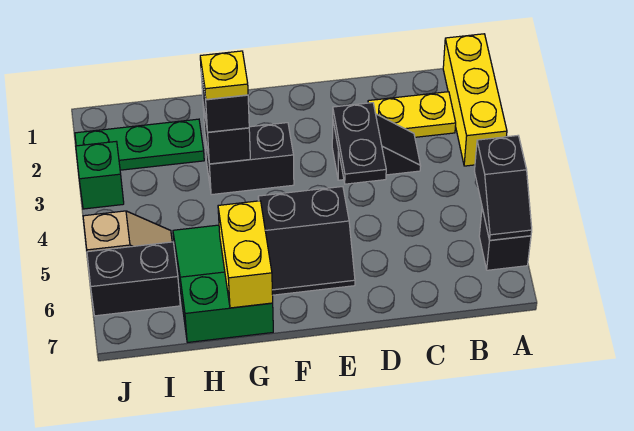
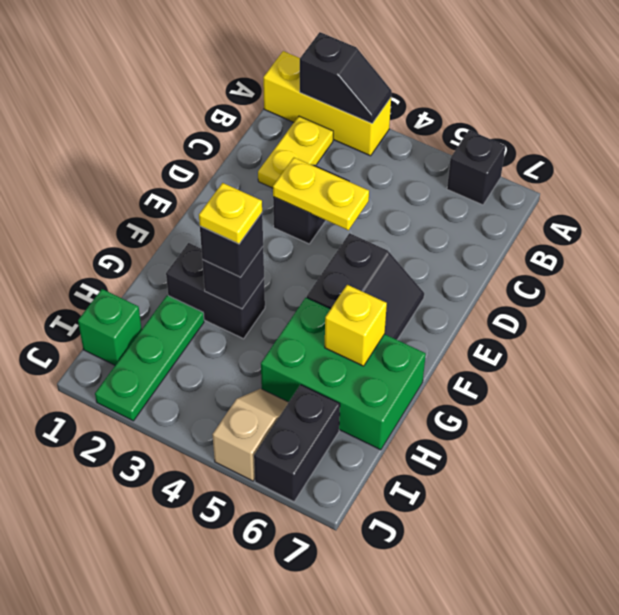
black slope A5:A6 level 2 top 5 -> black slope A2:A3 level 2 top 2
black plate D3:D4 level 2 -> yellow plate D3:D4 level 2
black brick F3:G3 level 1 -> black brick G2:G3 level 1
green slope G5:H7 level 1 top 7 -> green brick G5:H7 level 1
yellow brick G6:G7 level 2 -> yellow brick G6 level 2
green brick J3 level 1 -> green brick I1 level 1

